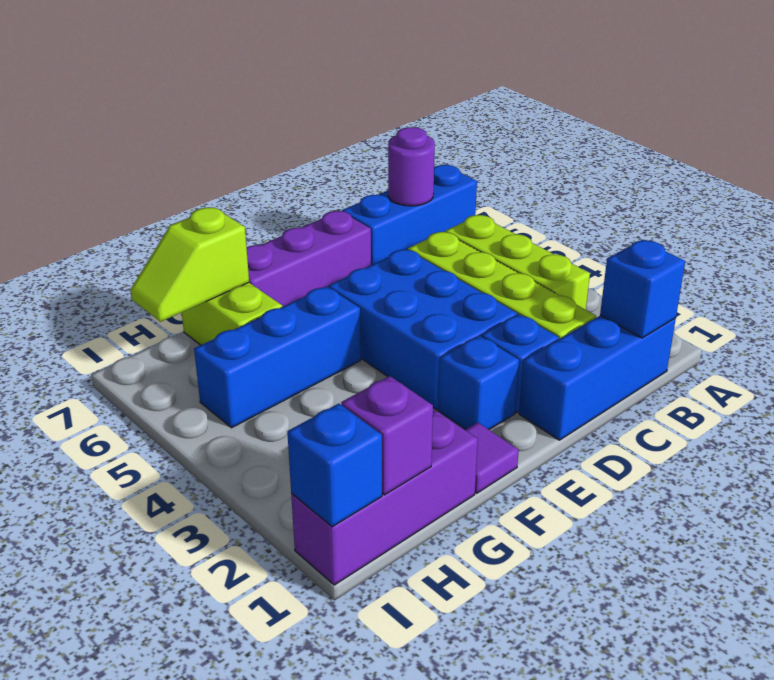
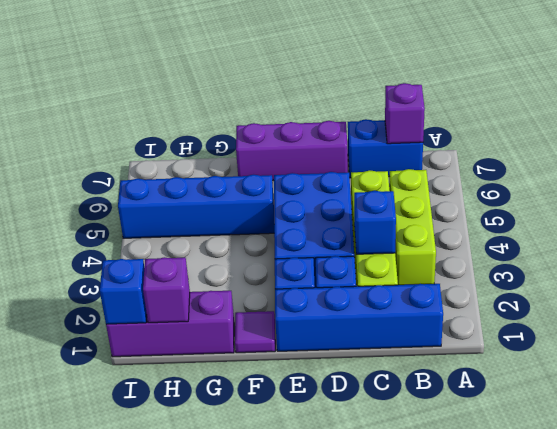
blue brick A7:C7 level 1 -> blue brick B7:C7 level 1
blue brick B1:D1 level 1 -> blue brick B1:E1 level 1
blue brick B1 level 2 -> blue brick C3 level 2
purple round brick B7 level 2 -> purple brick B7 level 2
blue brick F5:H5 level 1 -> blue brick F5:I5 level 1
lime brick G6:G7 level 1 -> none
lime slope G7:H7 level 2 top G -> none

